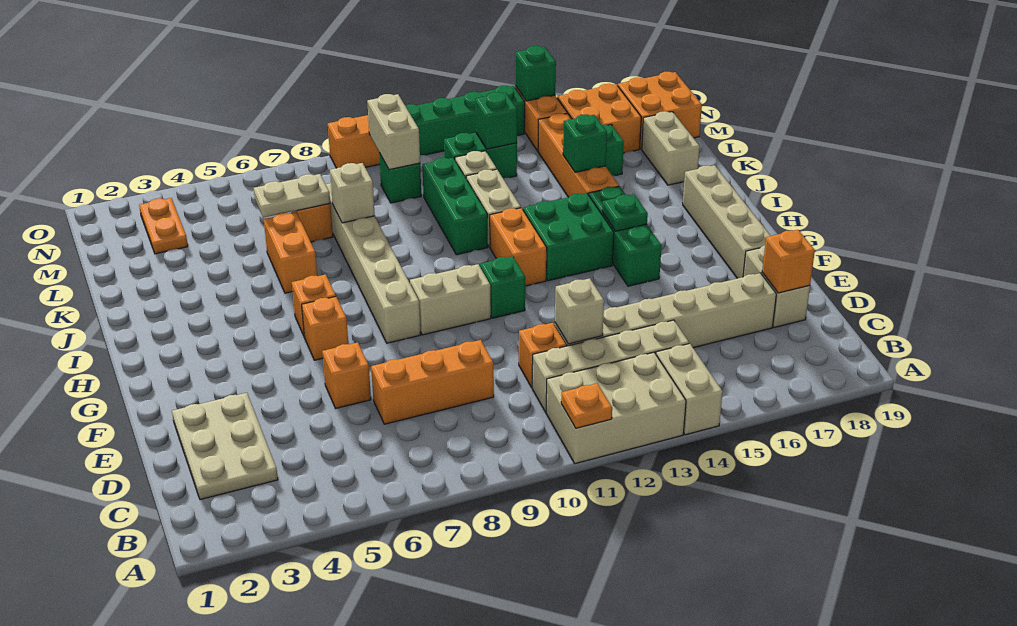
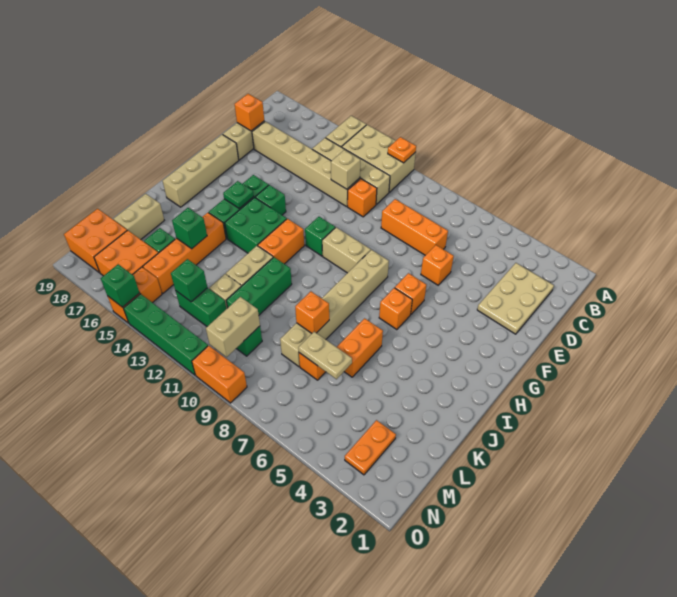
none -> green brick G14 level 1
tan brick K8 level 2 -> orange brick K8 level 2

